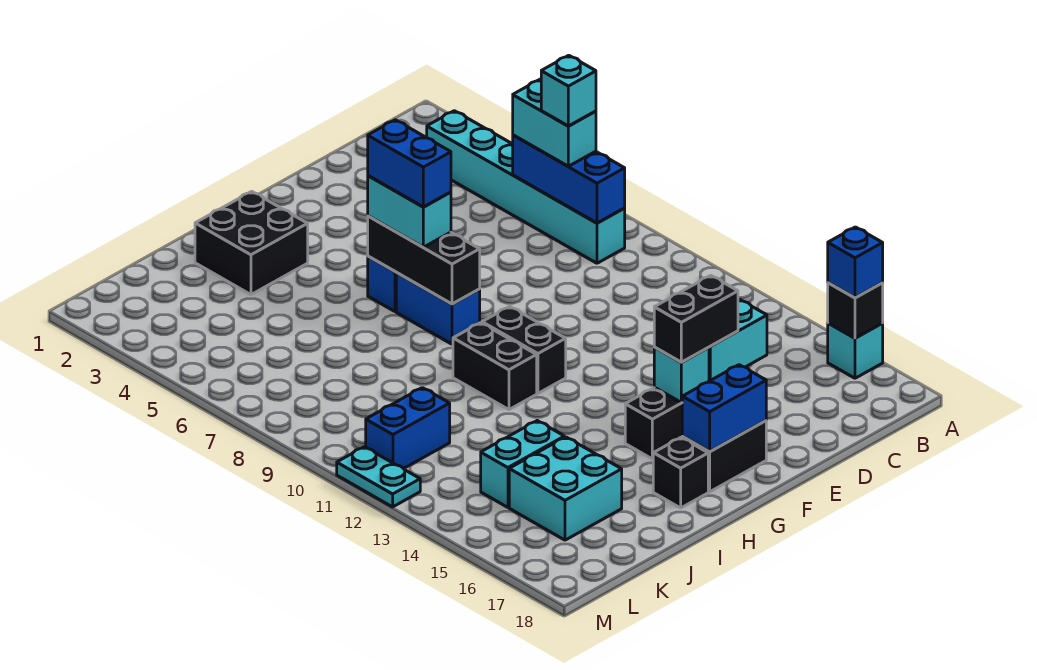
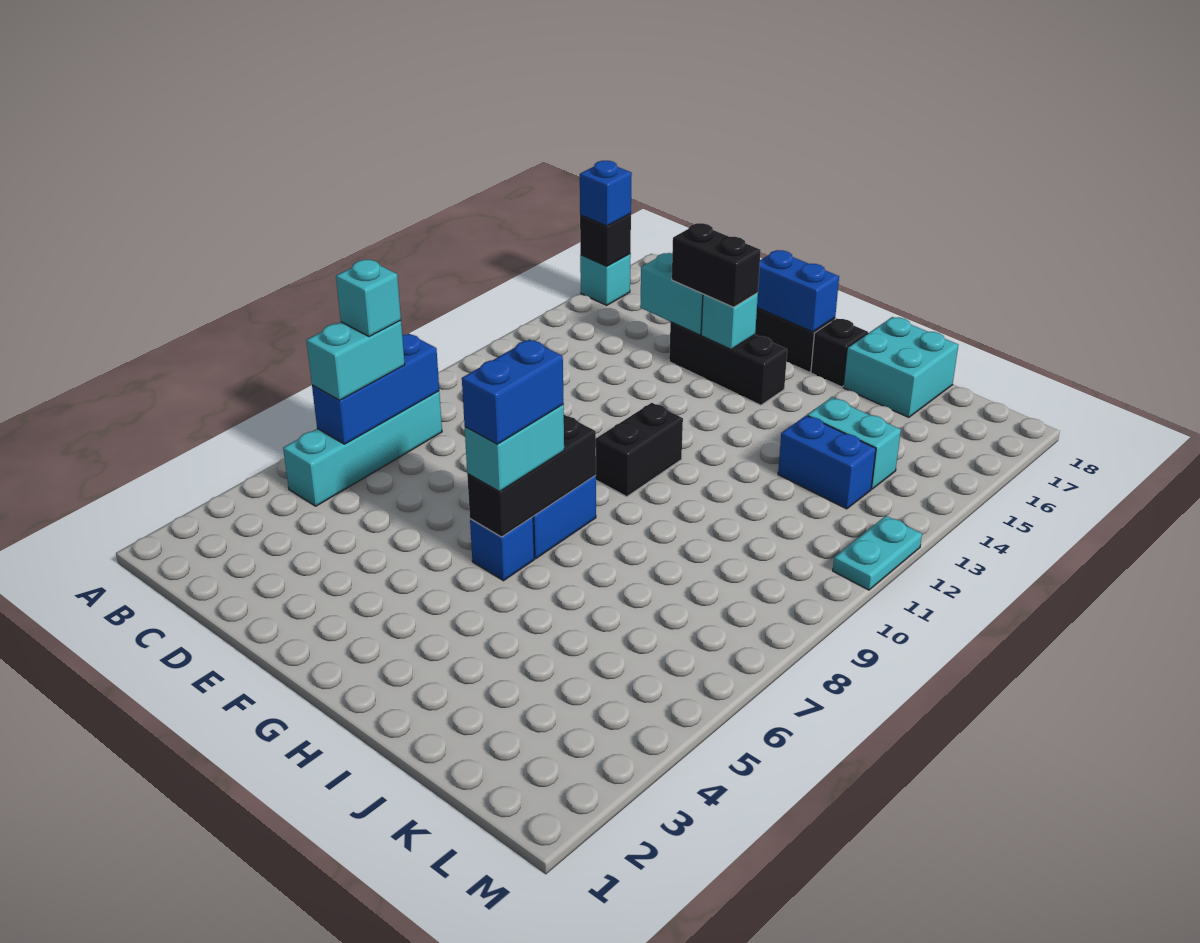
cyan brick B3:B8 level 1 -> cyan brick B5:B8 level 1
black brick H2:I3 level 1 -> none
black brick H10:H11 level 1 -> none
cyan brick J15:K16 level 1 -> cyan brick I17:J18 level 1
blue brick K11:L11 level 1 -> blue brick J13:K13 level 1

